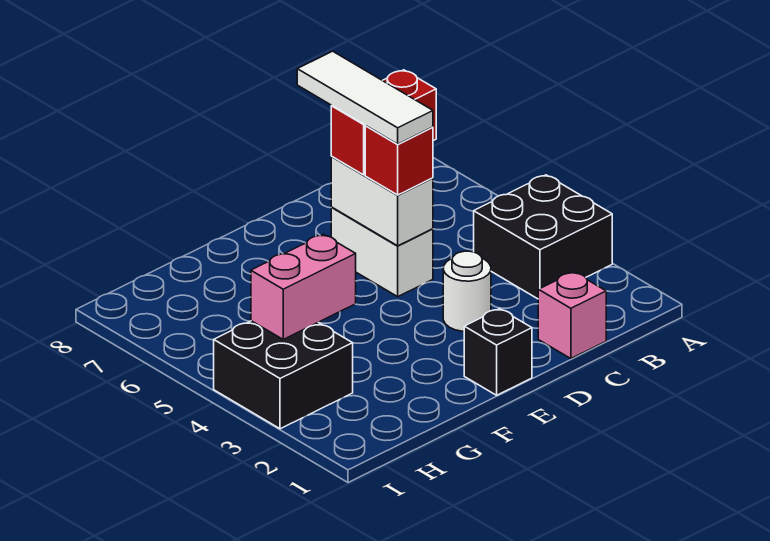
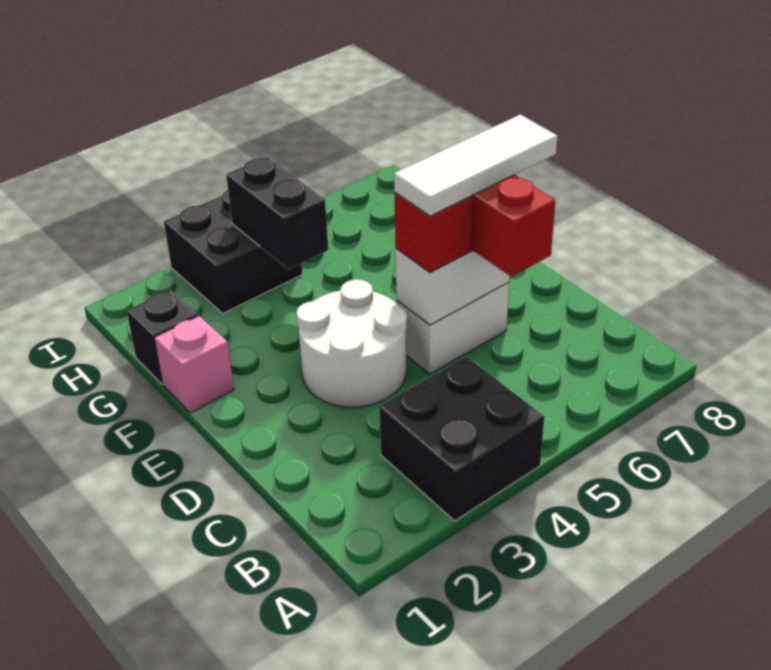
pink brick C1 level 1 -> pink brick F1 level 1
white round brick D3 level 1 -> white round brick D3:E4 level 1
black brick E1 level 1 -> black brick G1 level 1
pink brick G4:H4 level 2 -> black brick G4:H4 level 2

